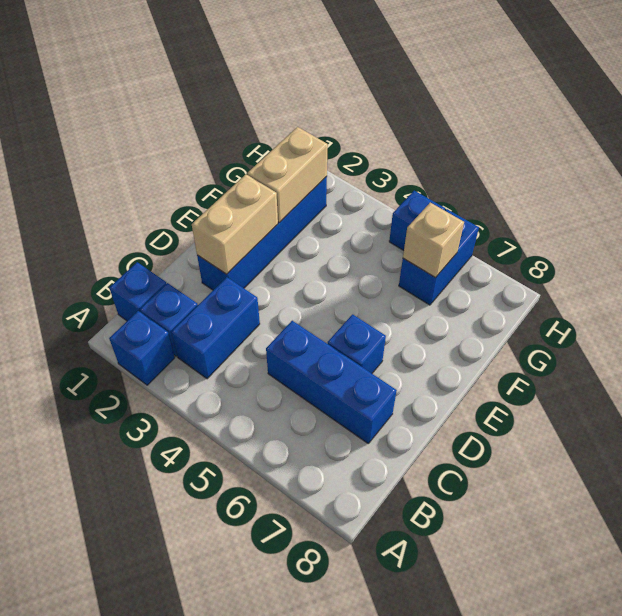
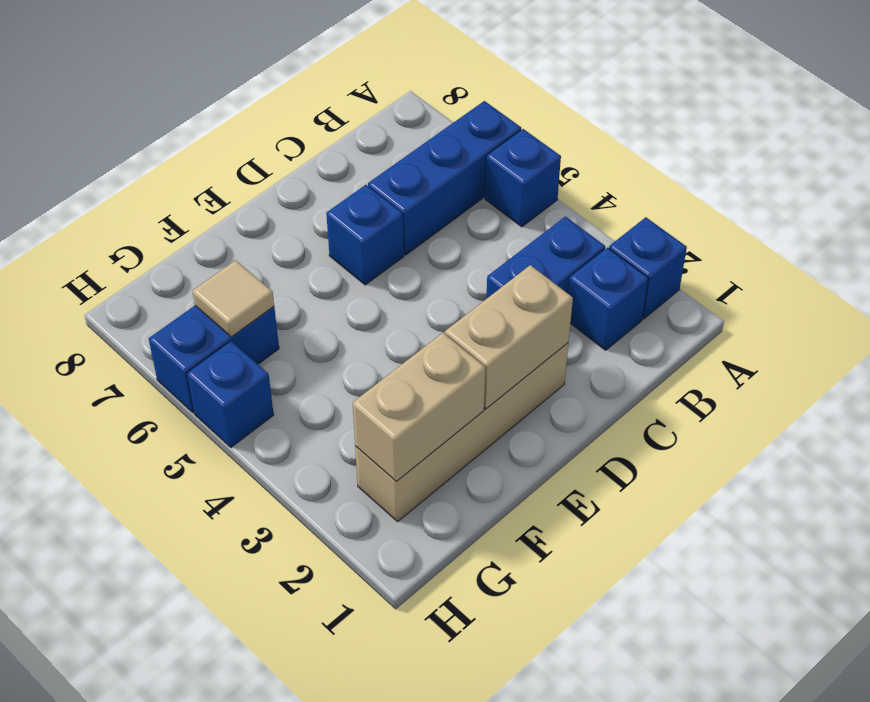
blue brick B1 level 1 -> blue brick A5 level 1
blue brick C5:C7 level 1 -> blue brick A6:C6 level 1
blue brick D2:G2 level 1 -> tan brick D2:G2 level 1
tan brick G6 level 2 -> tan tile G6 level 2

